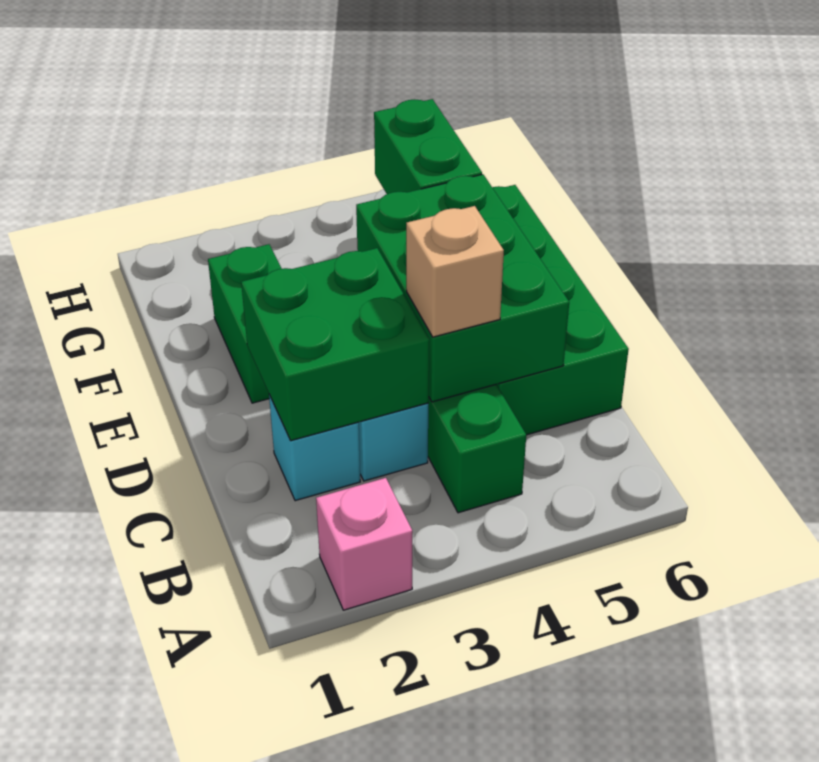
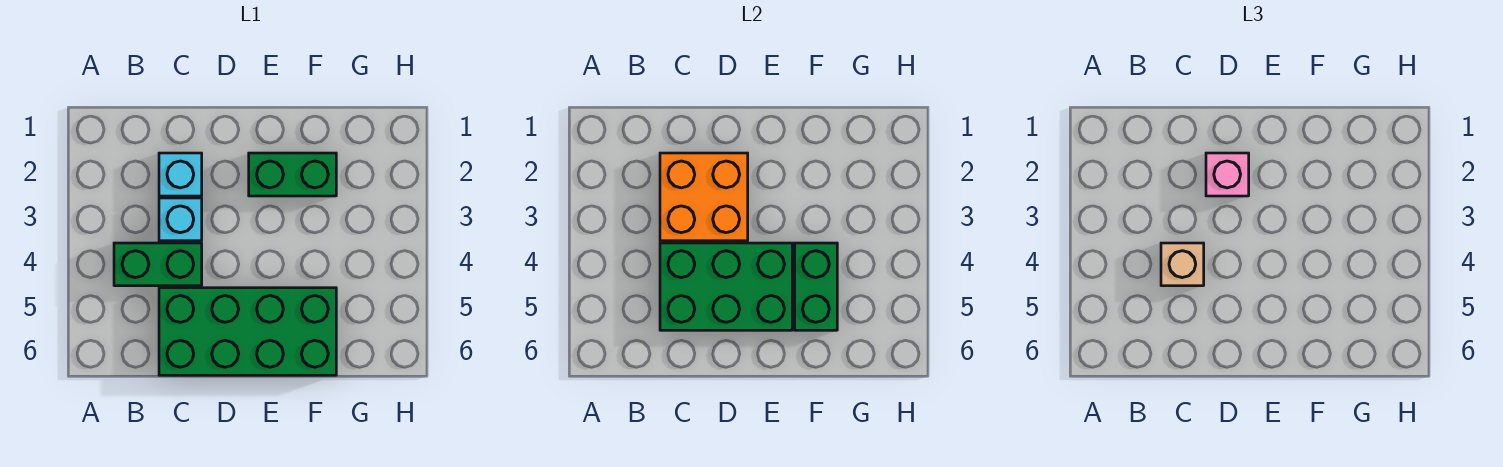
pink brick A2 level 1 -> pink brick D2 level 3
green brick C2:D3 level 2 -> orange brick C2:D3 level 2
green brick F5:G5 level 2 -> green brick F4:F5 level 2

